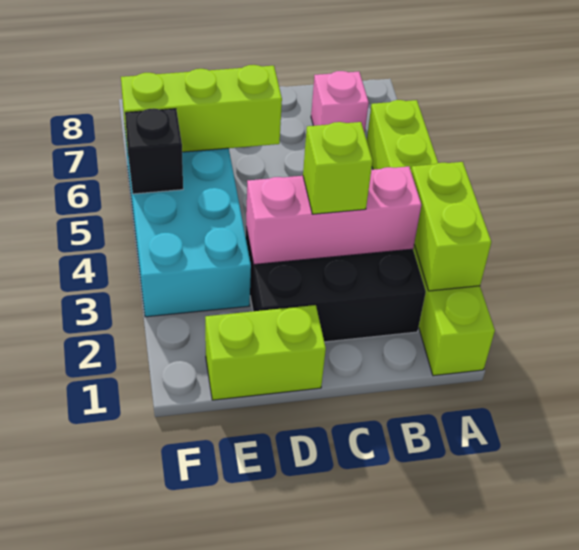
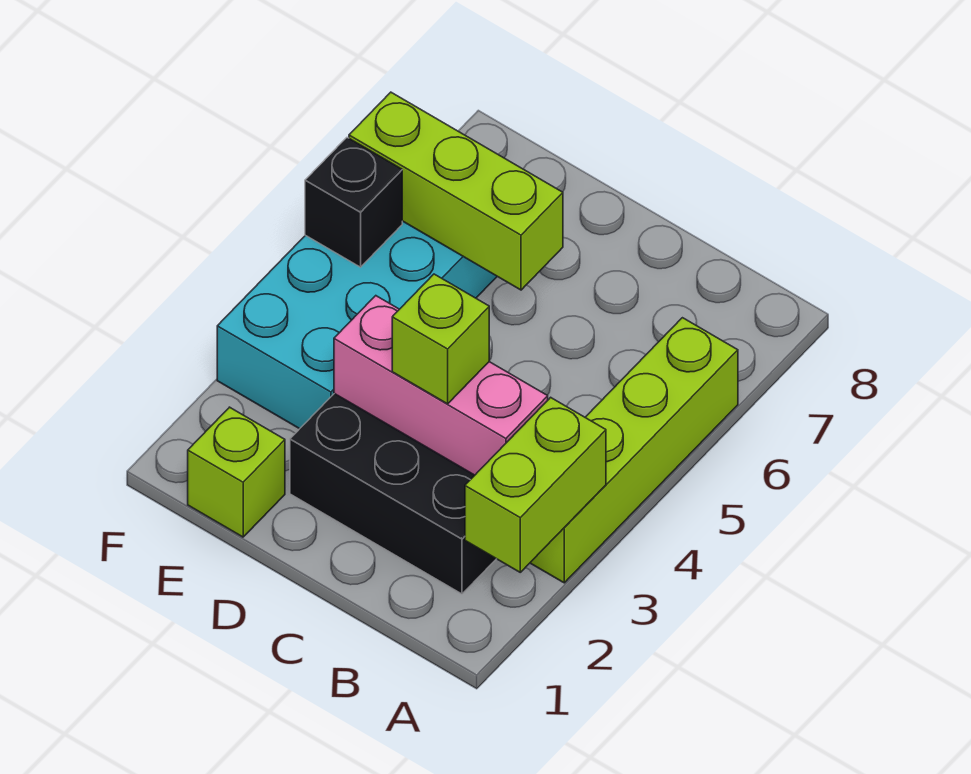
lime brick A1:A6 level 1 -> lime brick A3:A6 level 1
pink brick B7 level 1 -> none
lime brick D1:E1 level 1 -> lime brick E1 level 1

